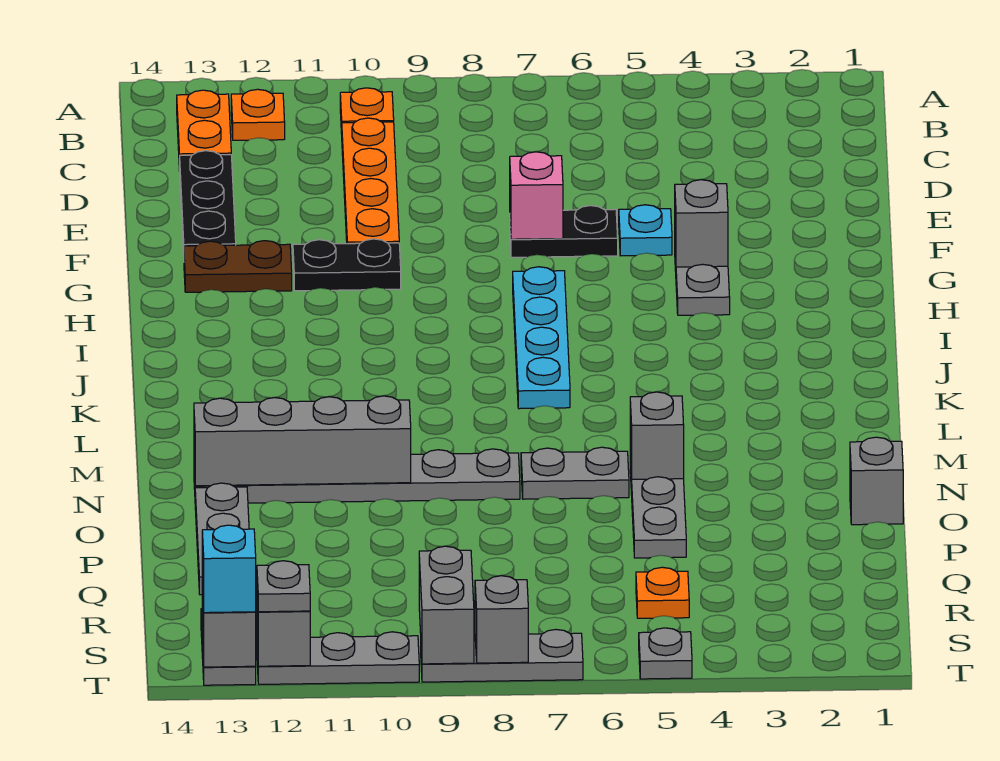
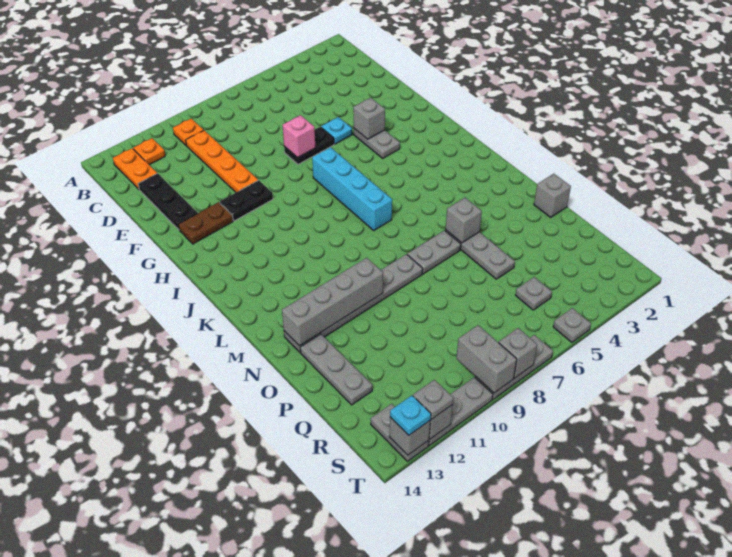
cyan plate H7:K7 level 1 -> cyan brick H7:K7 level 1
orange plate R5 level 1 -> grey plate R5 level 1
cyan brick T13 level 3 -> cyan plate T13 level 3

